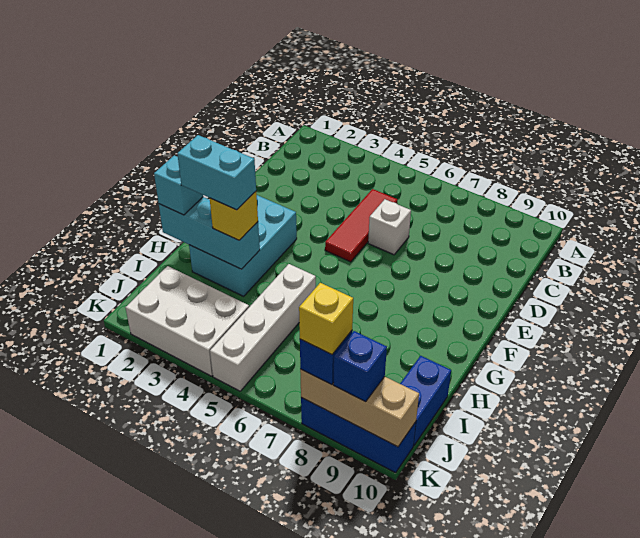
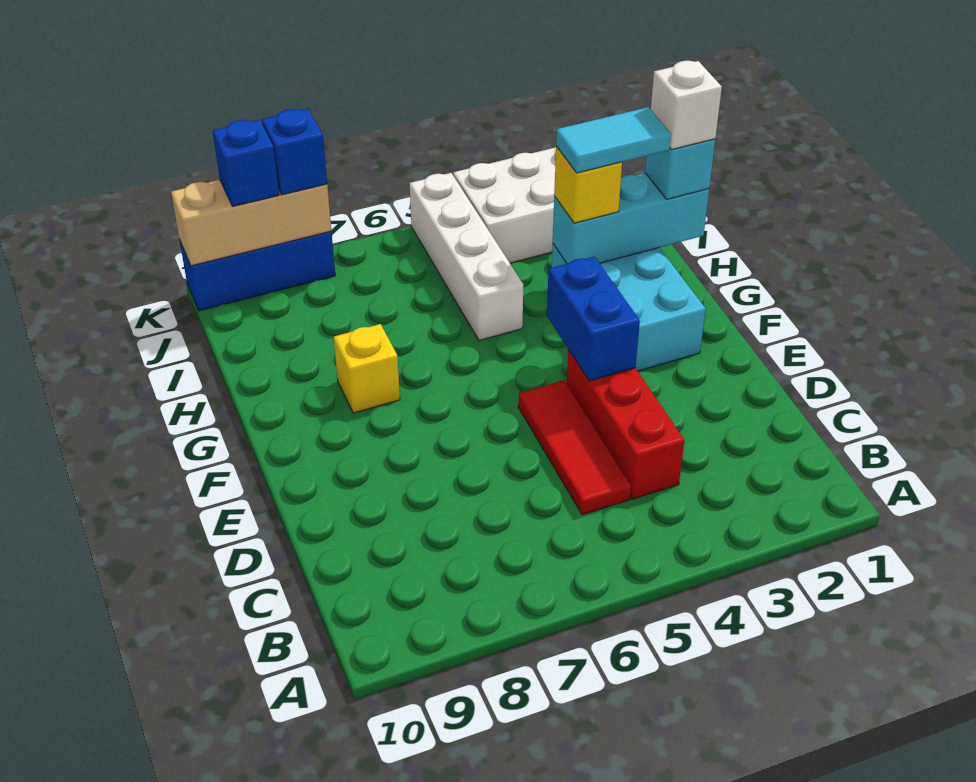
none -> red brick C4:E4 level 1
white brick D6 level 1 -> white brick H1 level 4
cyan brick H2:H3 level 4 -> cyan tile H2:H3 level 4
blue brick I10:J10 level 1 -> blue brick E4:F4 level 2
yellow brick K8 level 4 -> yellow brick G8 level 1

